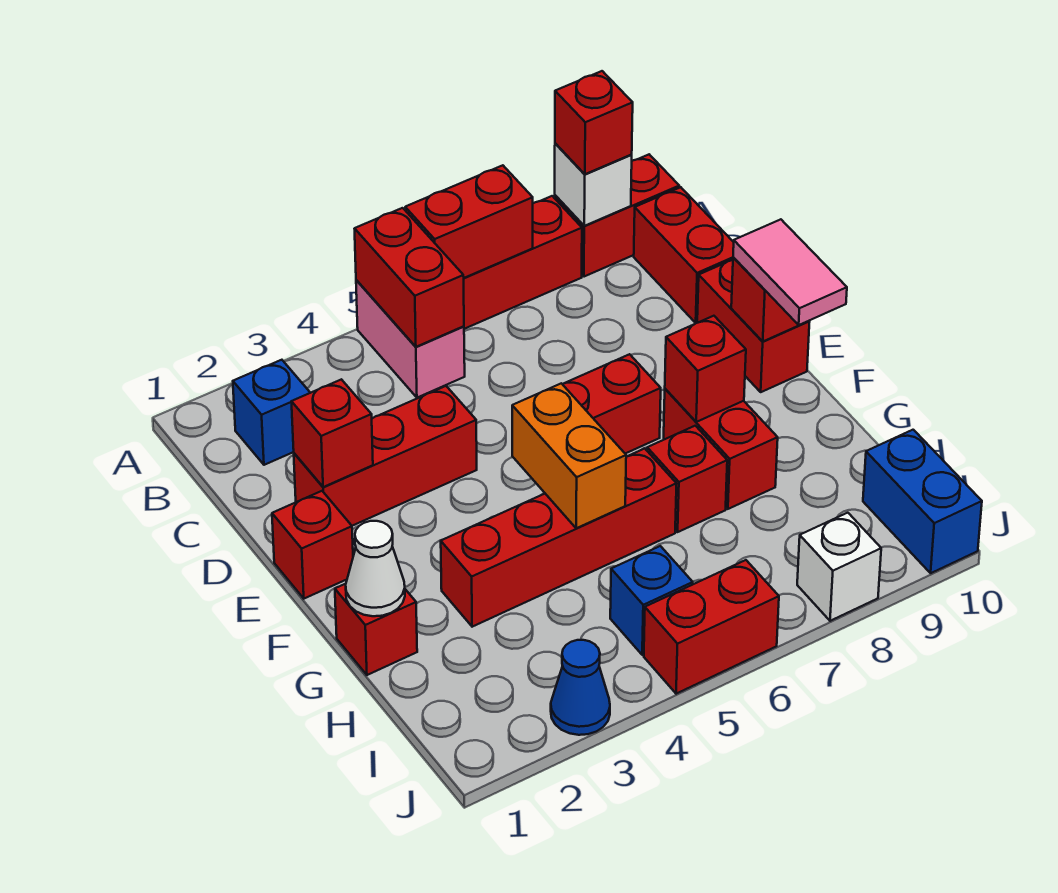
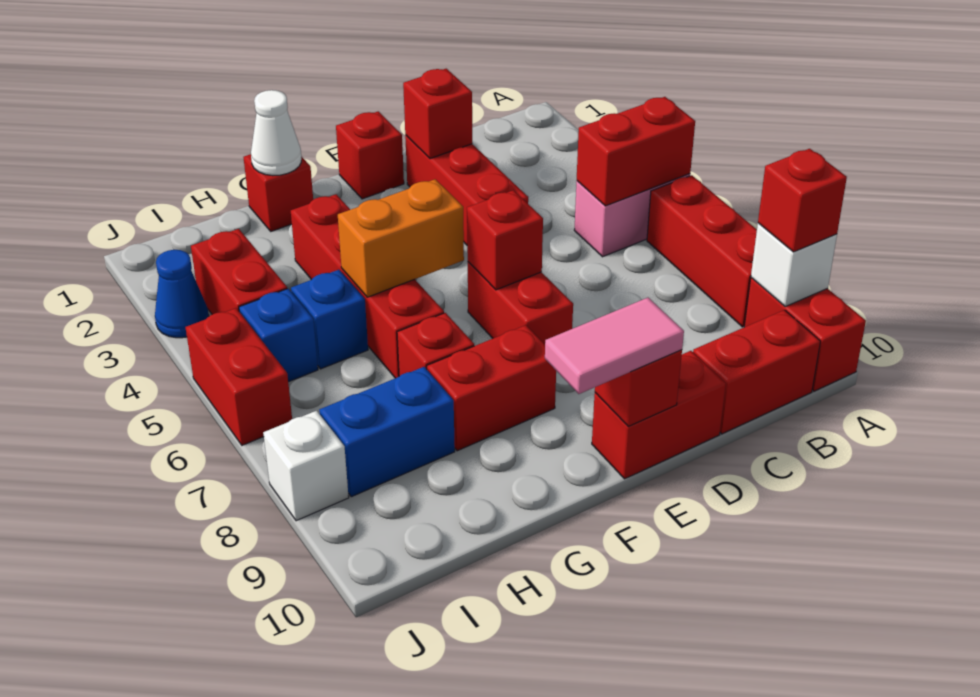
red brick A6:A7 level 2 -> red brick I3:I4 level 1
blue brick B2 level 1 -> blue brick H5 level 1
red brick F8 level 2 -> red brick E6 level 2
blue brick I10:J10 level 1 -> blue brick H8:I8 level 1

